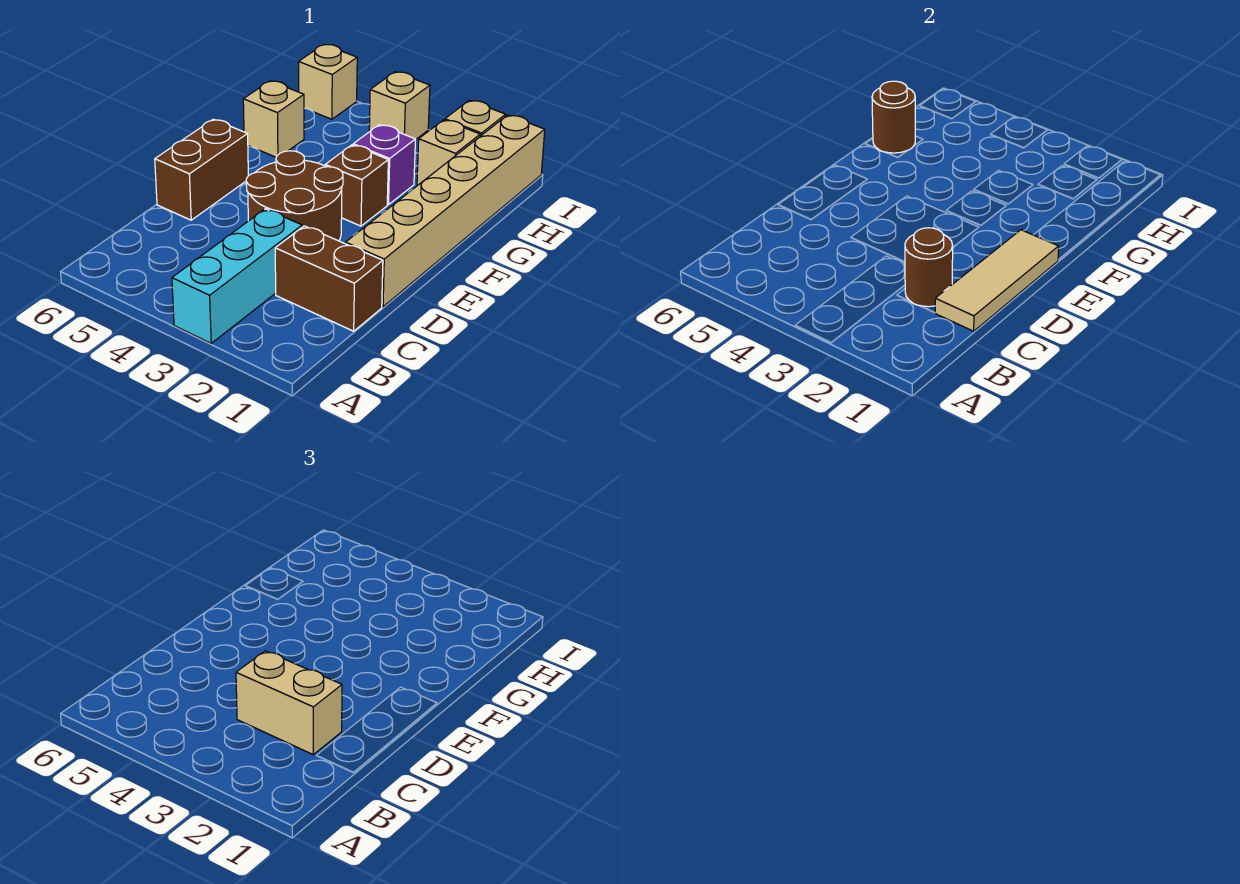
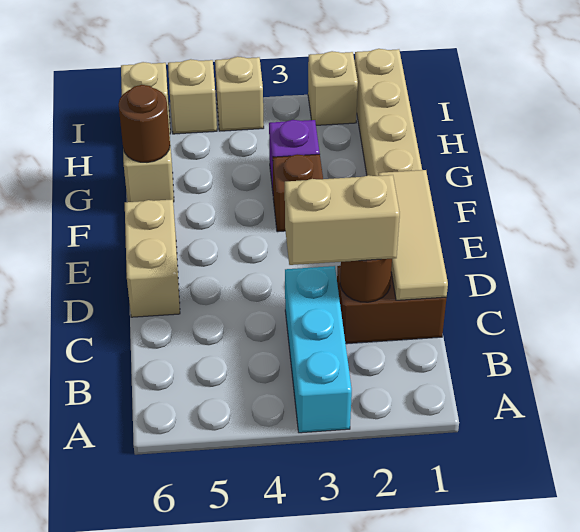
brown round brick D3:E4 level 1 -> none
brown brick D6:E6 level 1 -> tan brick D6:E6 level 1
tan brick H2 level 1 -> tan brick I5 level 1

